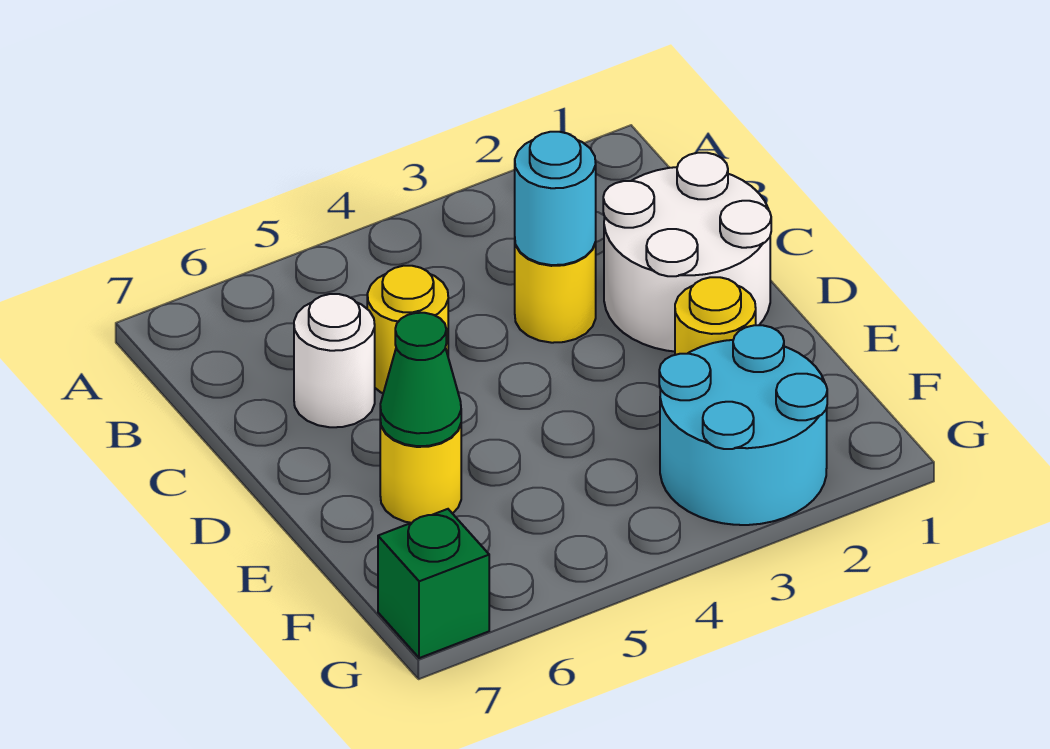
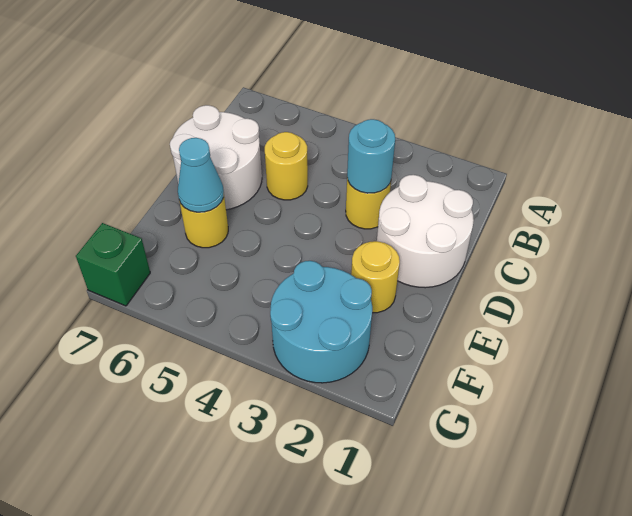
white round brick C6 level 1 -> white round brick C6:D7 level 1
green cone E6 level 2 -> cyan cone E6 level 2

